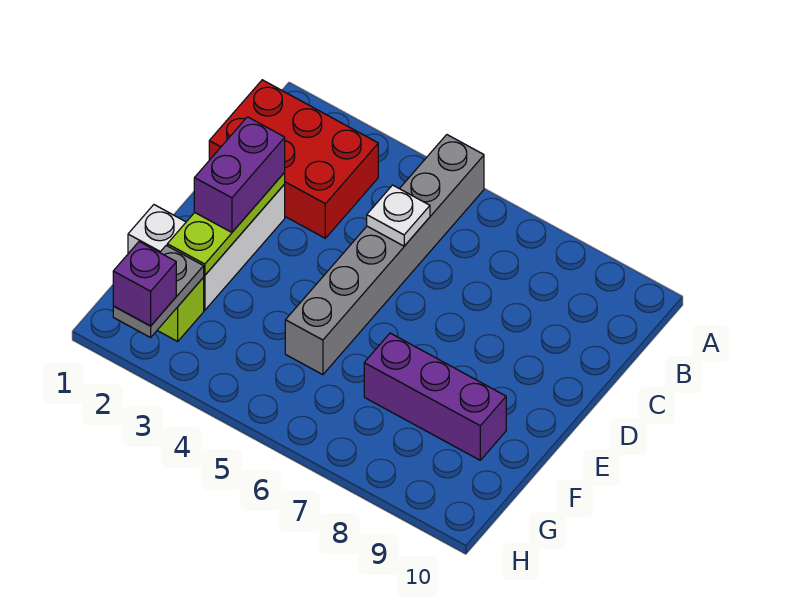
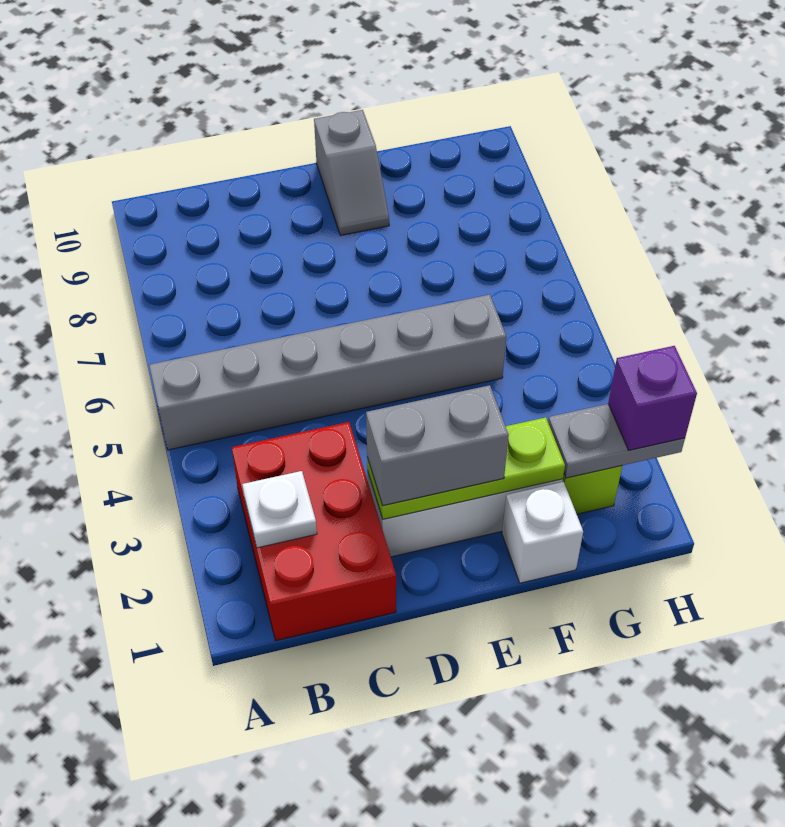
white plate C5 level 2 -> white plate B2 level 2
purple brick D2:E2 level 3 -> grey brick D2:E2 level 3
none -> grey slope E9:E10 level 1 top 10
purple brick F7:F9 level 1 -> none

